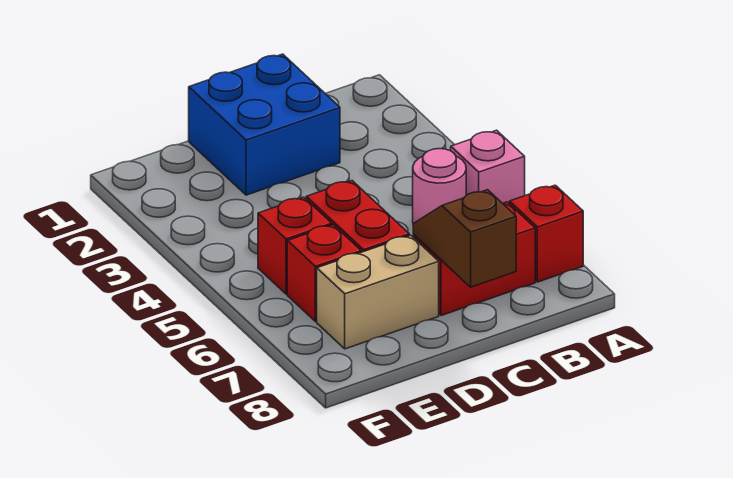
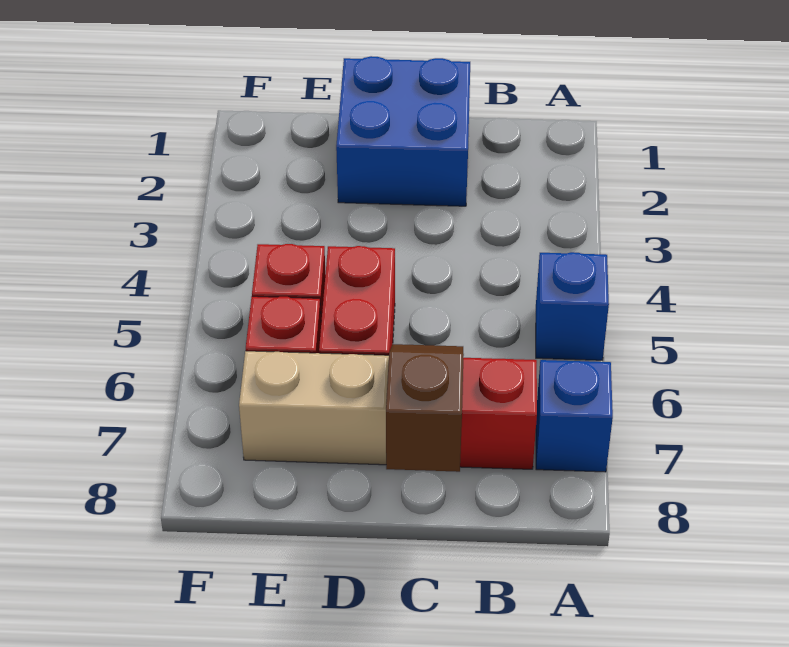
pink brick A5 level 1 -> blue brick A5 level 1
red brick A7 level 1 -> blue brick A7 level 1
pink round brick B5 level 1 -> none

